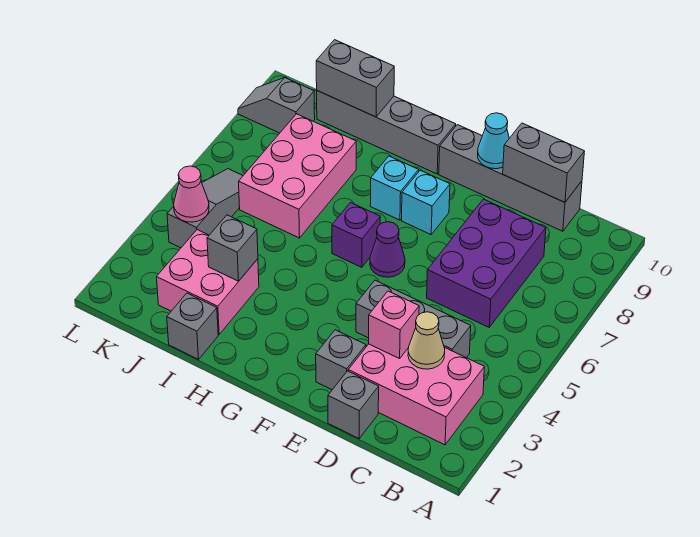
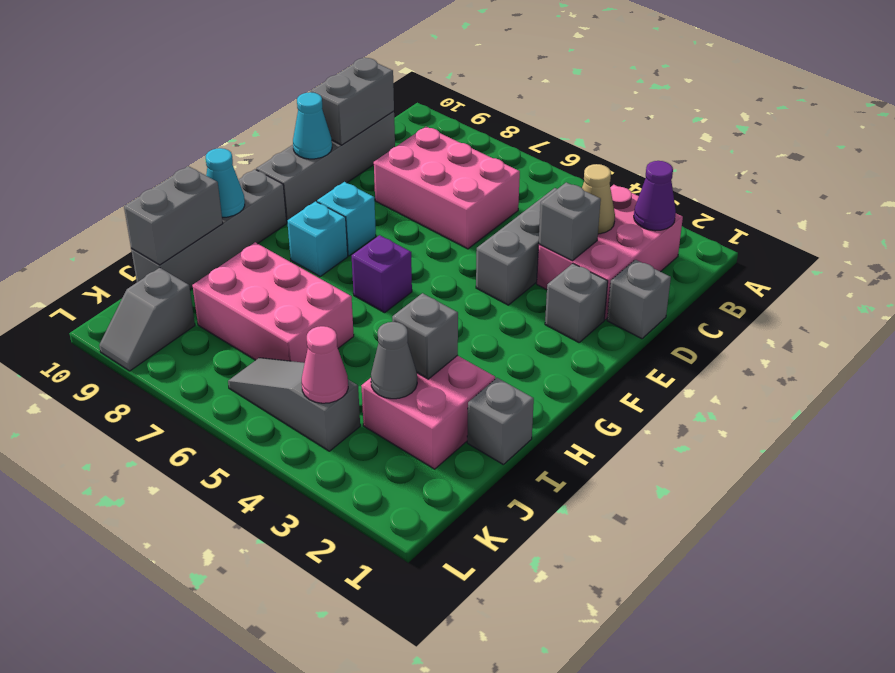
purple brick C6:D8 level 1 -> pink brick C6:D8 level 1
pink brick D3 level 2 -> grey brick D3 level 2
purple cone F6 level 1 -> purple cone B2 level 2
none -> cyan cone H10 level 2
none -> grey cone J3 level 2

